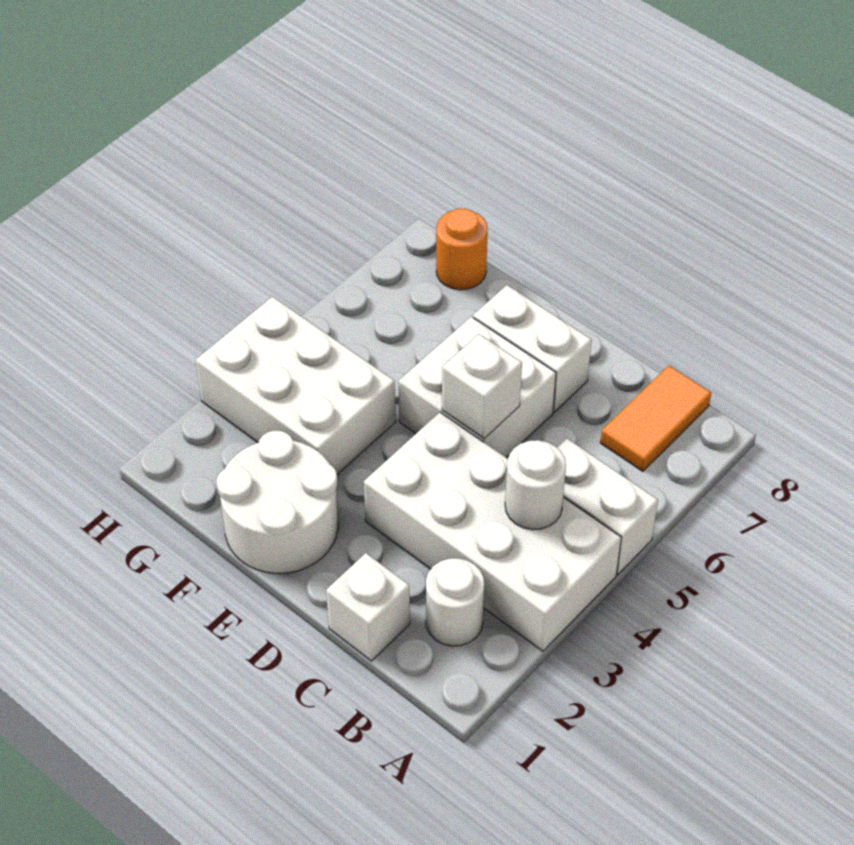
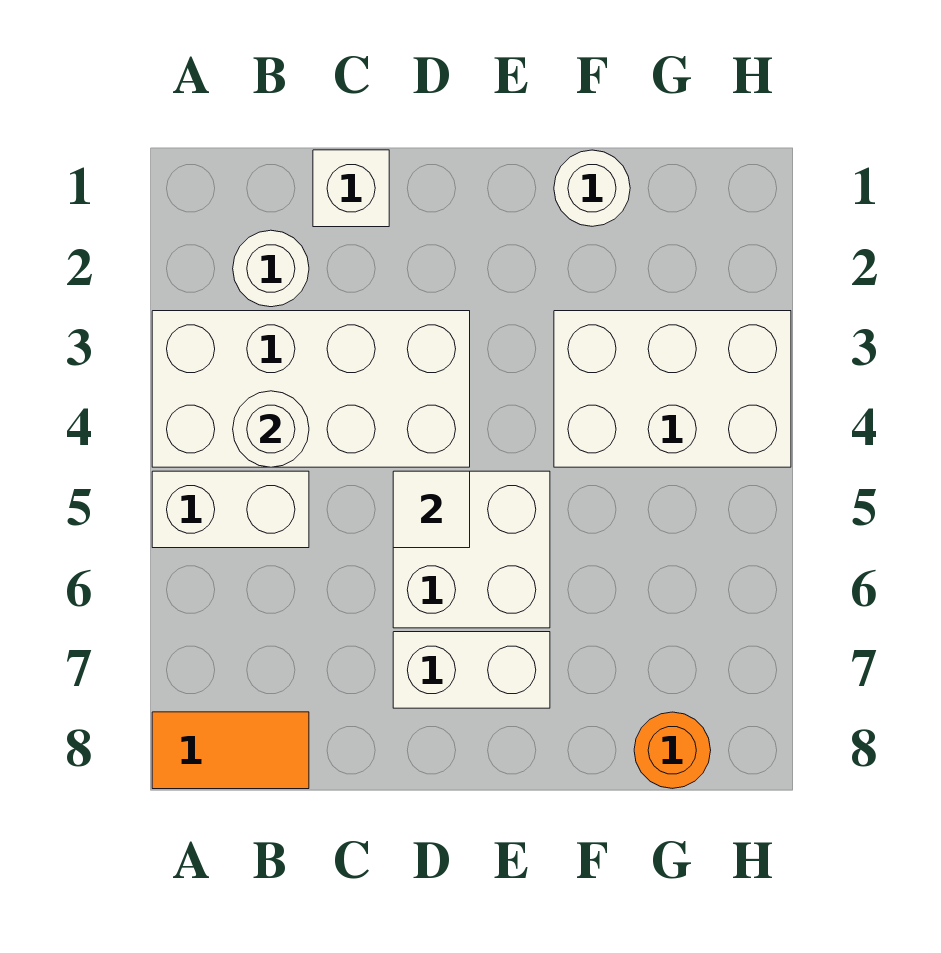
orange tile B7:B8 level 1 -> orange tile A8:B8 level 1
white brick D5 level 2 -> white tile D5 level 2
white round brick E1:F2 level 1 -> white round brick F1 level 1

